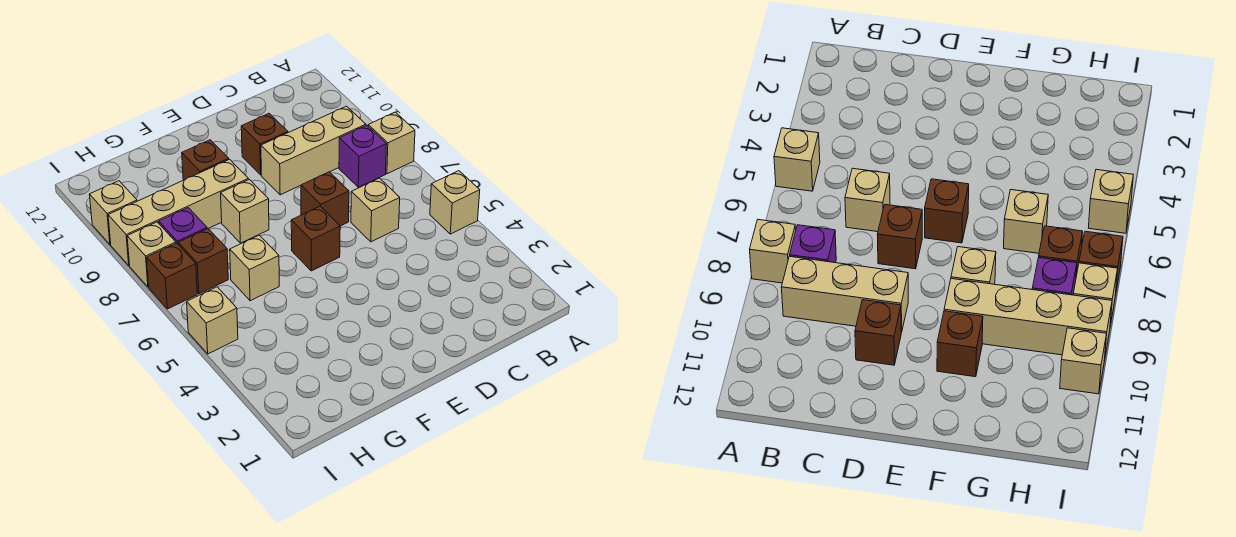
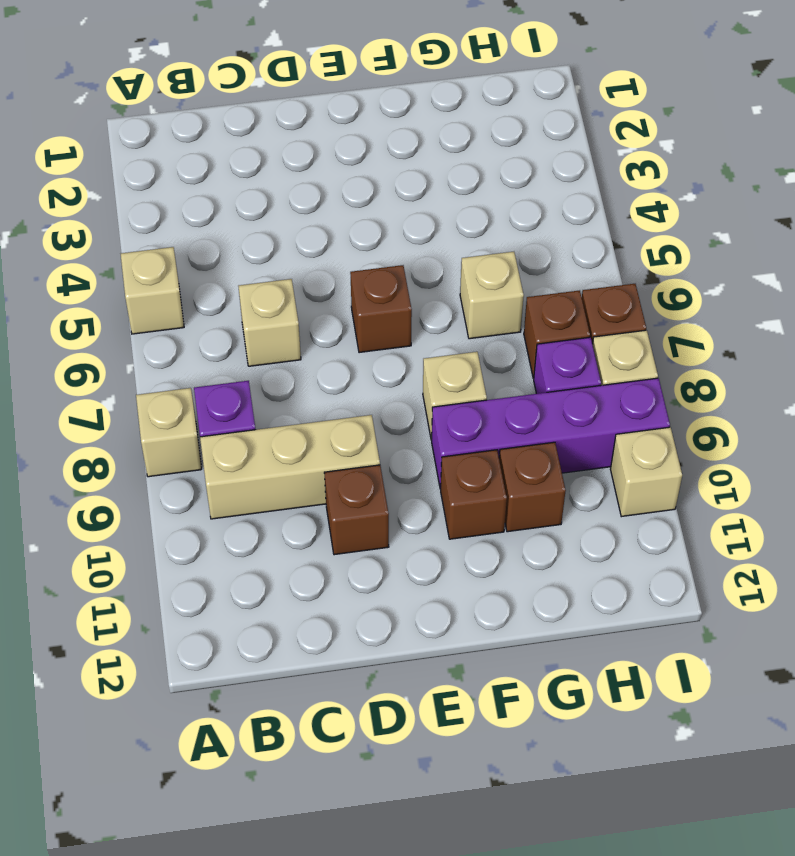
brown brick D7 level 1 -> brown brick G10 level 1
tan brick F9:I9 level 1 -> purple brick F9:I9 level 1
tan brick I5 level 1 -> none

